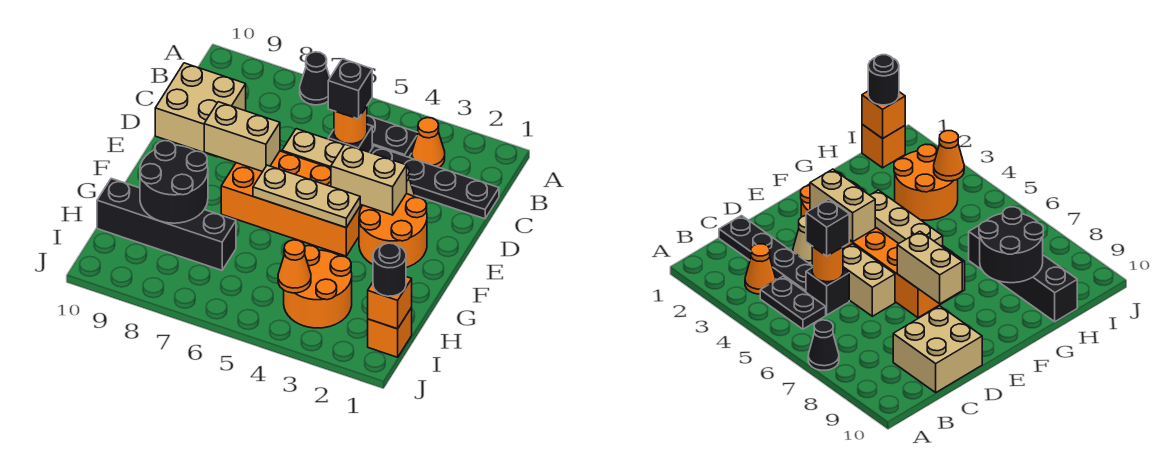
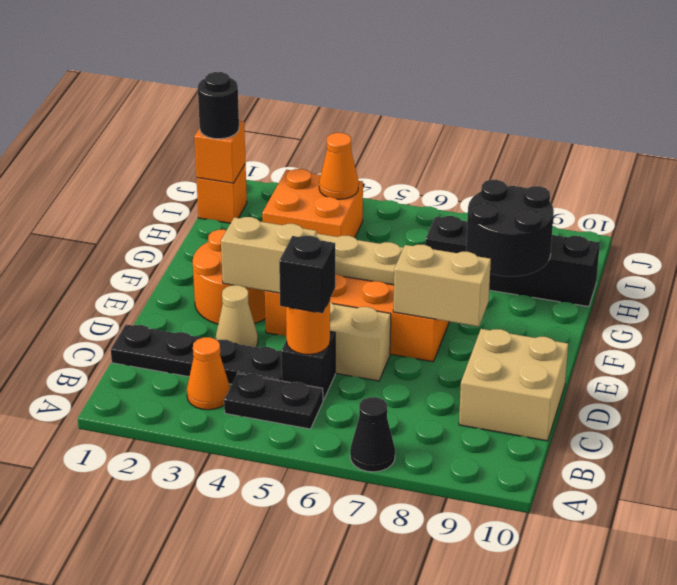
orange round brick H3:I4 level 1 -> orange brick H3:I4 level 1

